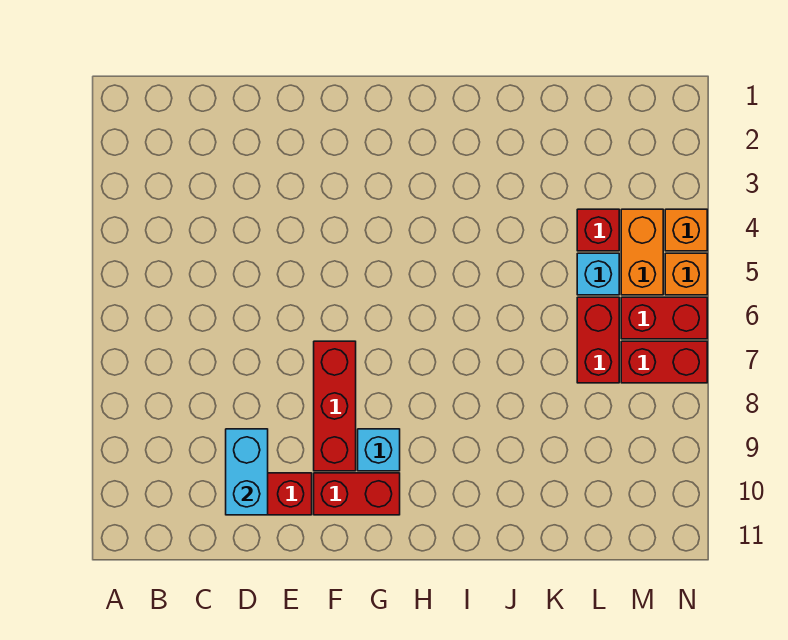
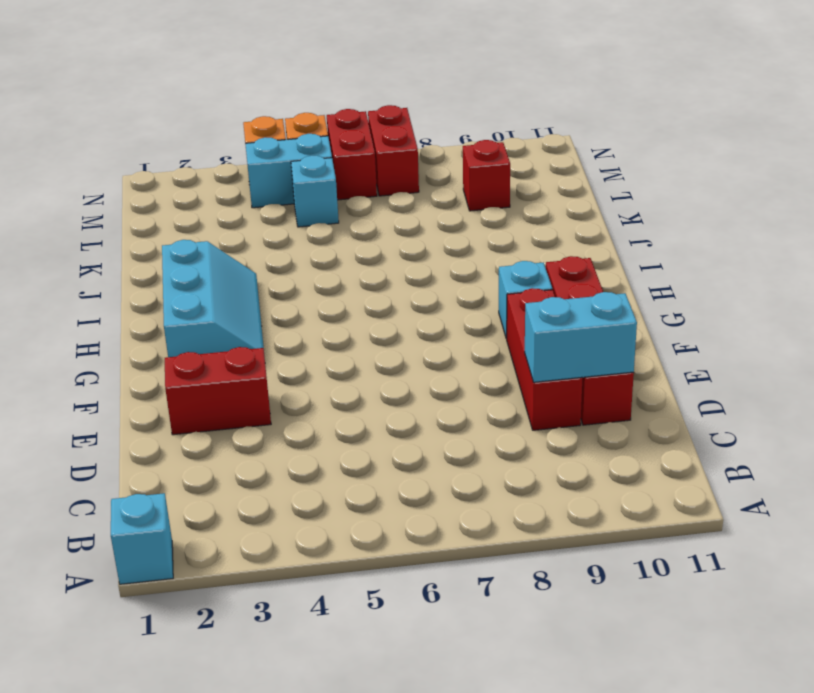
none -> cyan brick A1 level 1
red brick F7:F9 level 1 -> red brick D9:F9 level 1
none -> cyan slope G2:I3 level 1 top 2
red brick L4 level 1 -> red brick L9 level 1
red brick L6:L7 level 1 -> red brick E2:E3 level 1
orange brick M4:M5 level 1 -> cyan brick M4:M5 level 1

